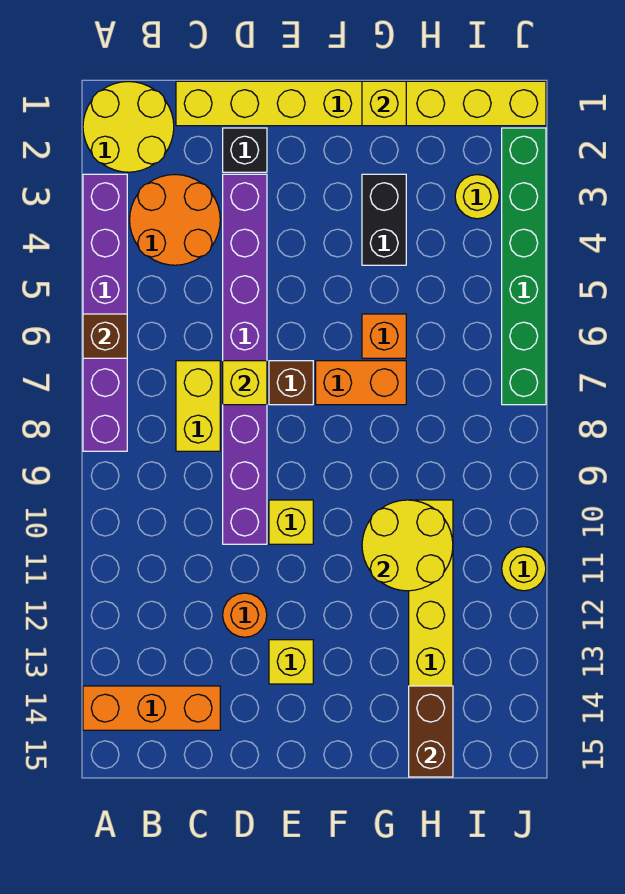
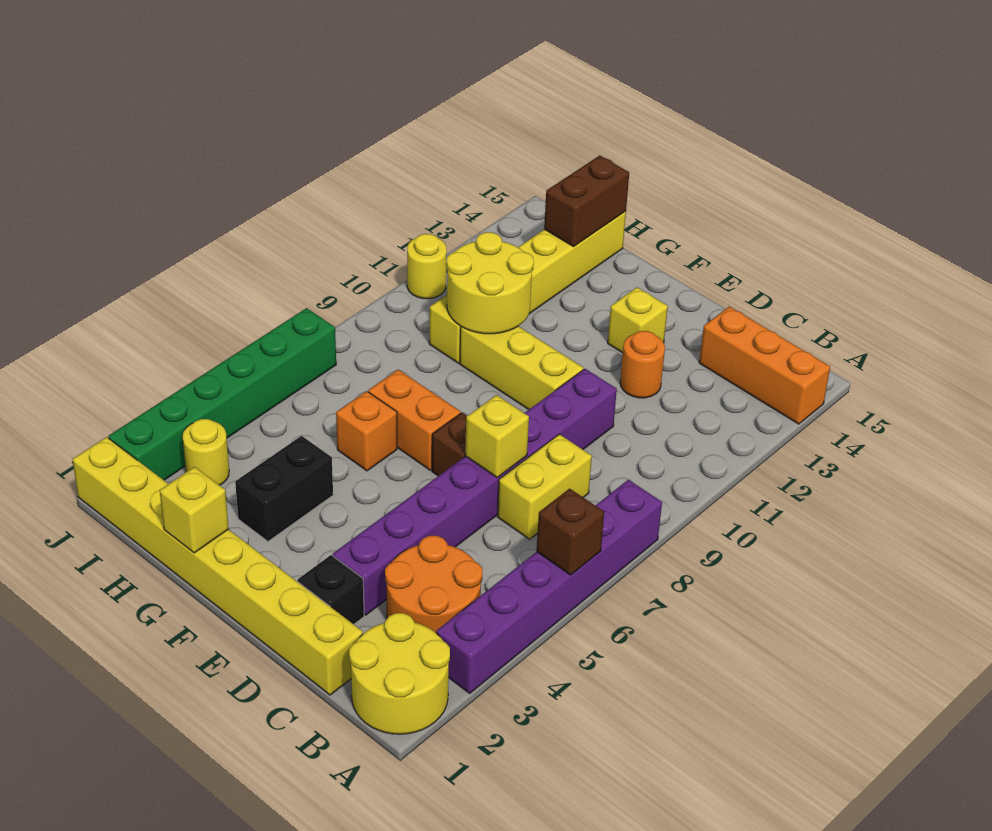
yellow brick E10 level 1 -> yellow brick E10:G10 level 1

